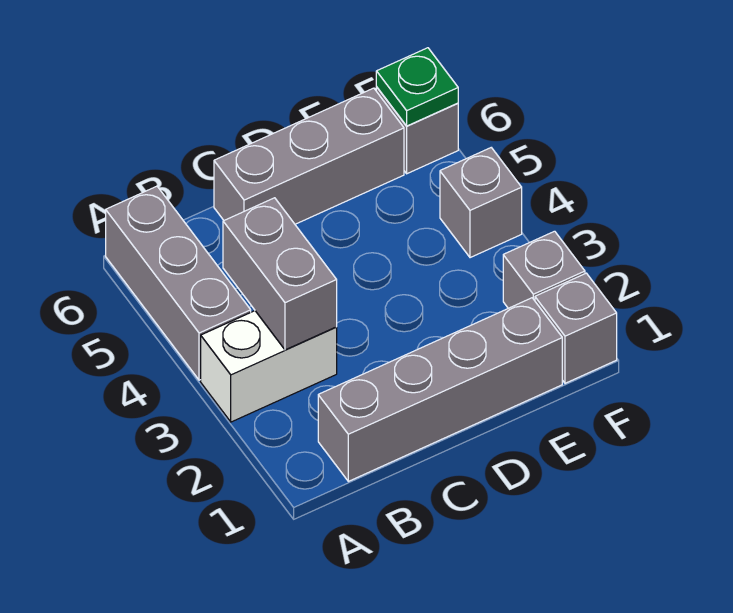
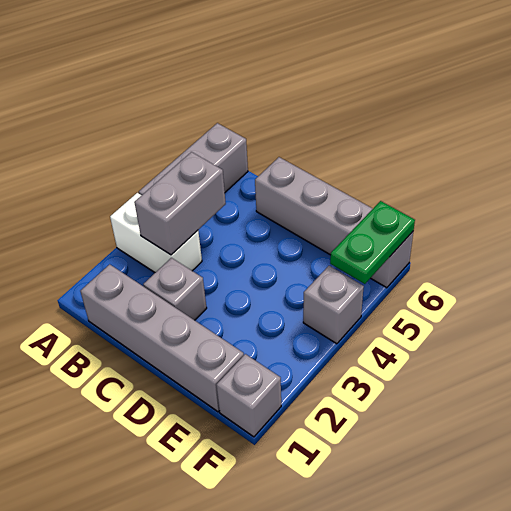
grey brick F2 level 1 -> grey brick C2 level 1
green plate F6 level 2 -> green plate F5:F6 level 2

